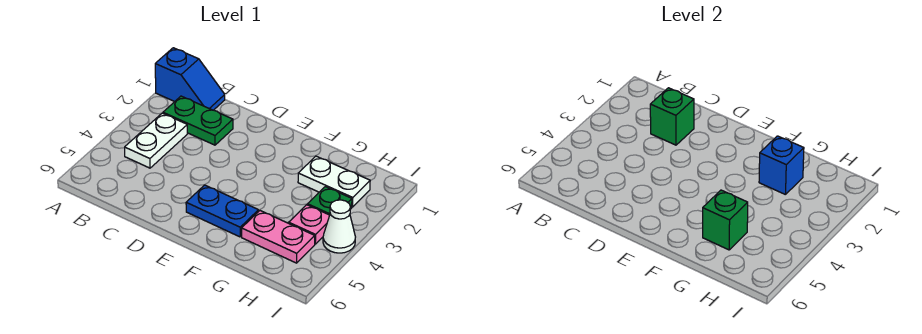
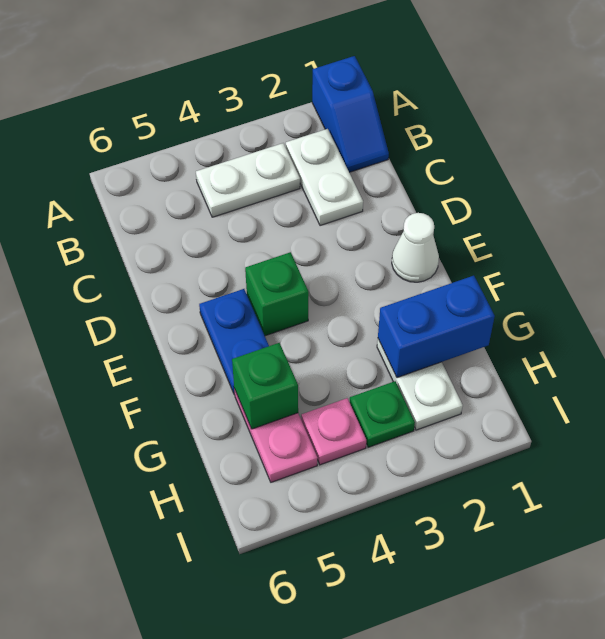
green plate B2:C2 level 1 -> white plate B2:C2 level 1
green brick C2 level 2 -> green brick E4 level 1
blue brick G2 level 2 -> blue brick G1:G2 level 2
white cone I4 level 1 -> white cone E1 level 1

